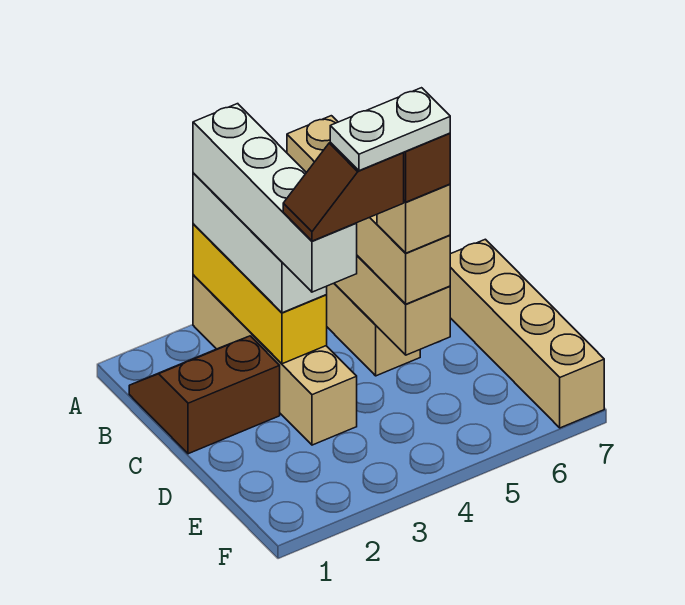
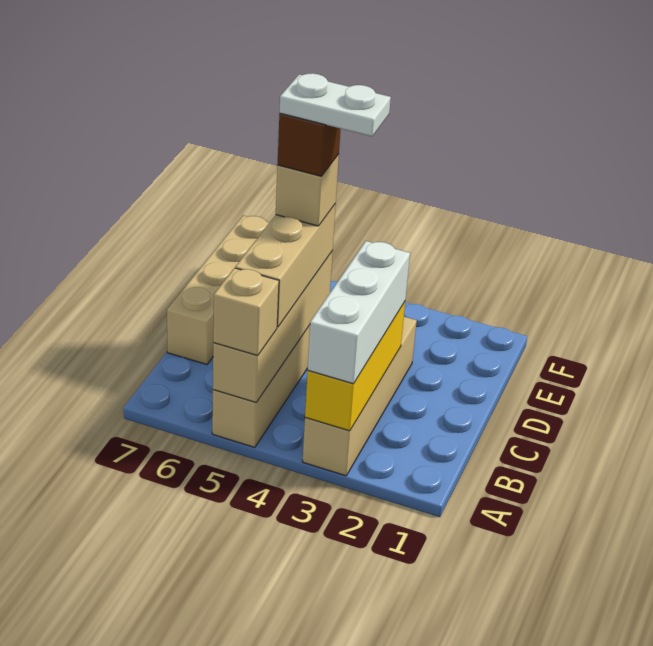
white brick A3:D3 level 4 -> none
brown slope B1:C2 level 1 top C -> none
brown slope D3:D4 level 5 top 4 -> none

